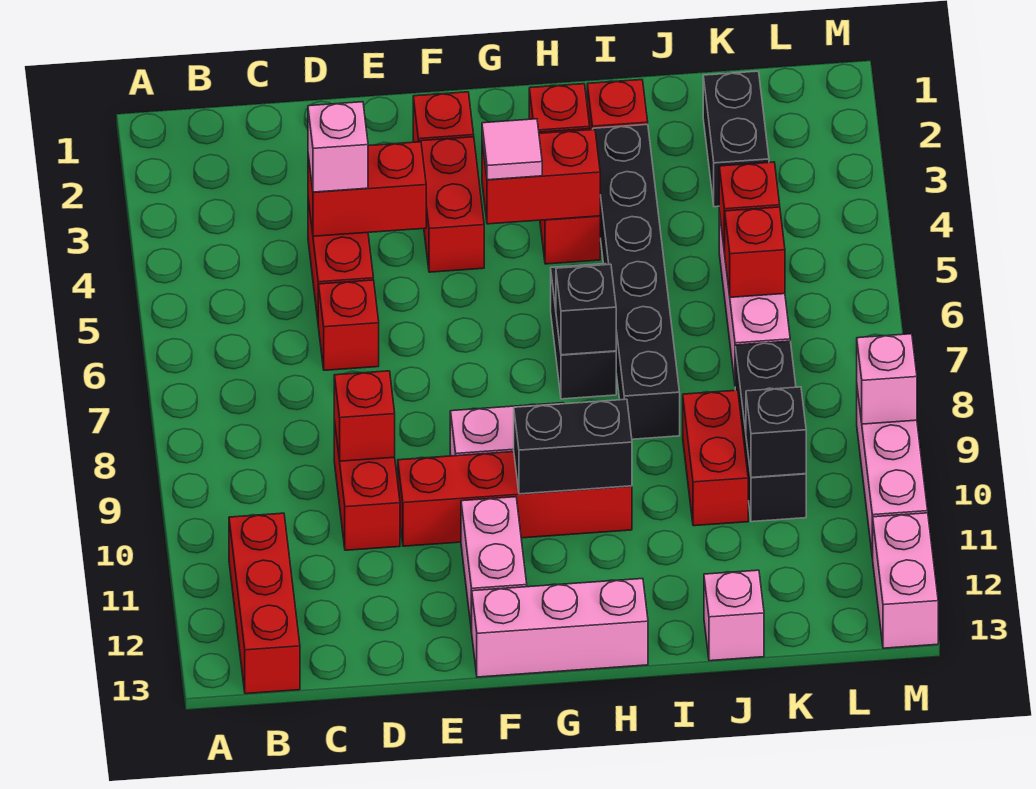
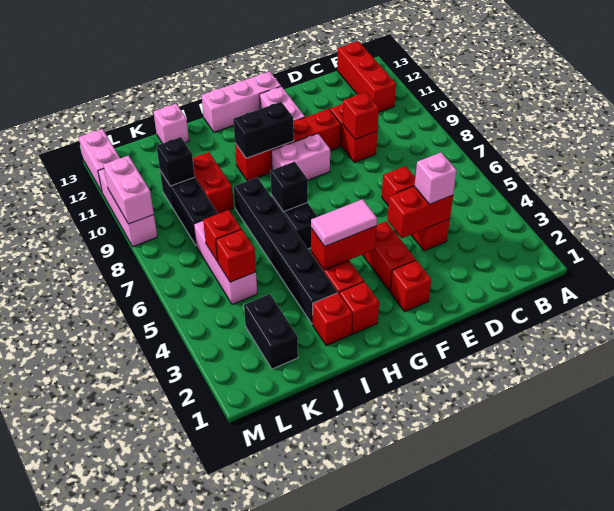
pink tile G4 level 3 -> pink tile G4:H4 level 3
pink brick M9 level 2 -> pink brick M9:M10 level 2

